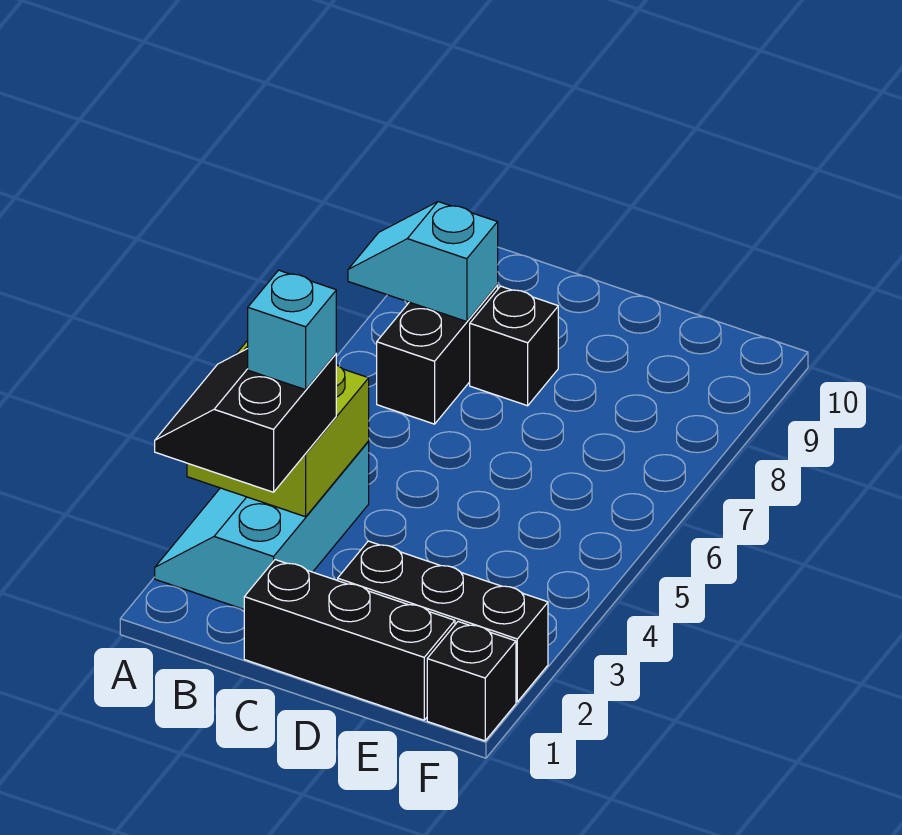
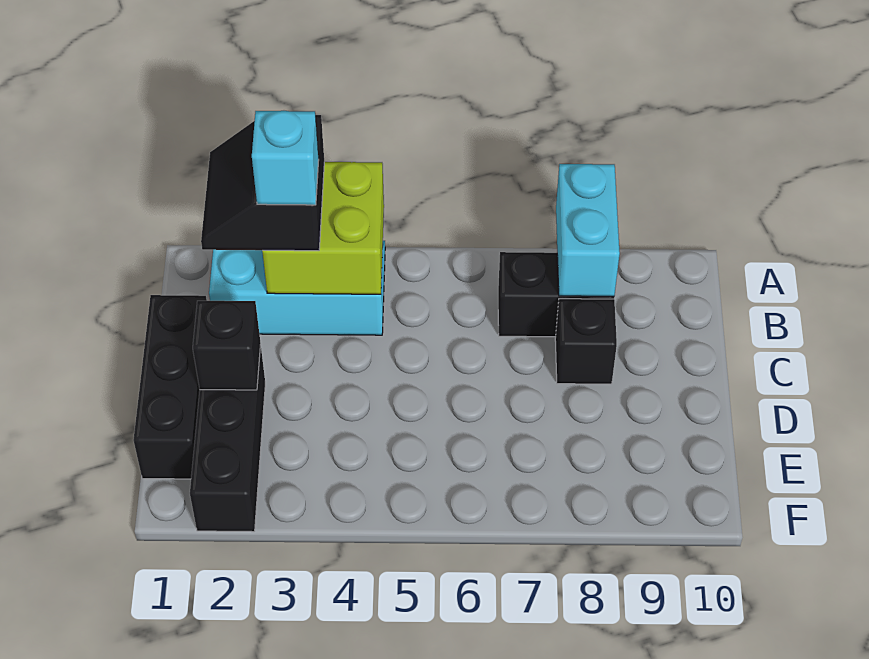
black slope A2:B3 level 3 top B -> black slope A2:B3 level 3 top 3
cyan slope A8:B8 level 2 top B -> cyan brick A8:B8 level 2
black brick F1 level 1 -> black brick D2 level 2

